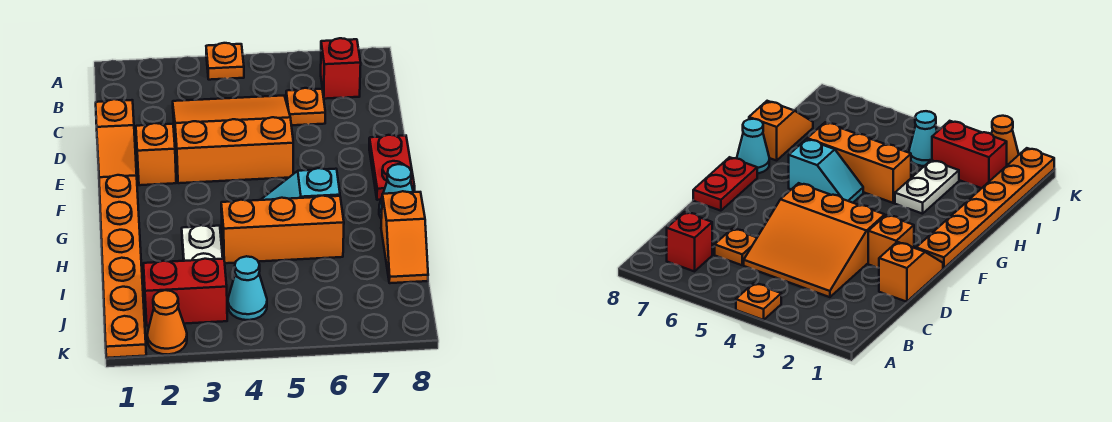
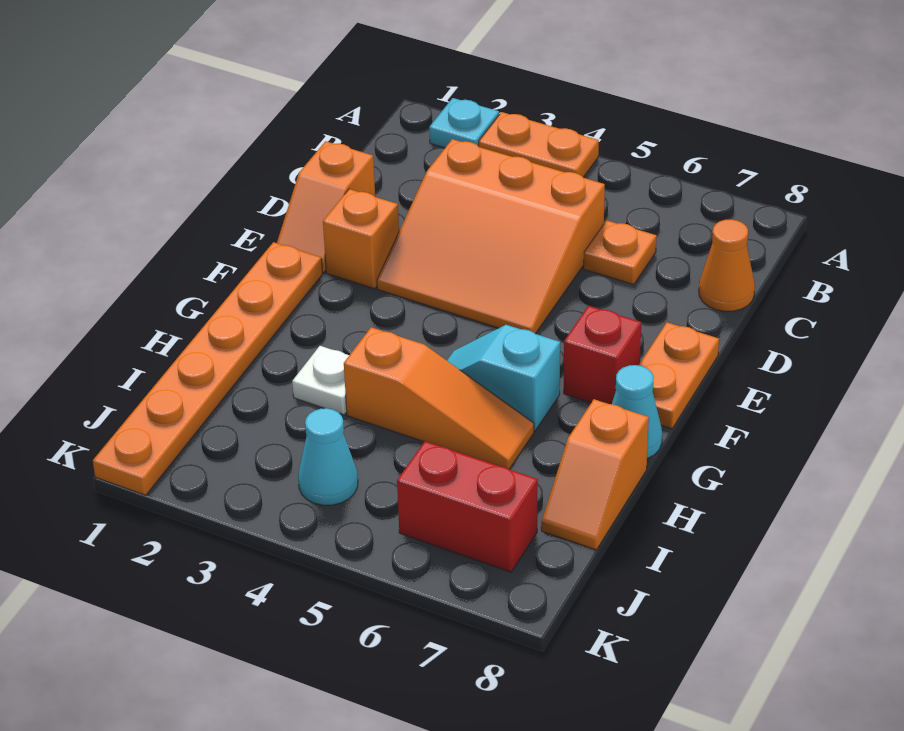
none -> cyan plate A2 level 1
orange plate A4 level 1 -> orange plate A3:A4 level 1
red brick B7 level 1 -> red brick F7 level 1
orange slope C3:E5 level 1 top E -> orange slope C3:E5 level 1 top C
red plate E8:F8 level 1 -> orange plate E8:F8 level 1
white plate H3:I3 level 1 -> white plate H3 level 1
orange brick H4:H6 level 1 -> orange slope H4:H6 level 1 top 4
red brick J2:J3 level 1 -> red brick J6:J7 level 1
orange cone K2 level 1 -> orange cone C8 level 1

